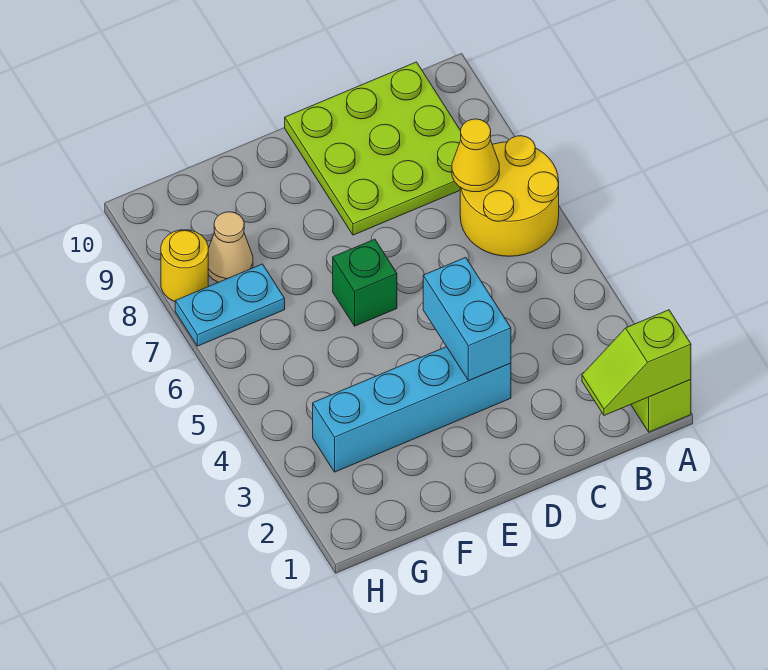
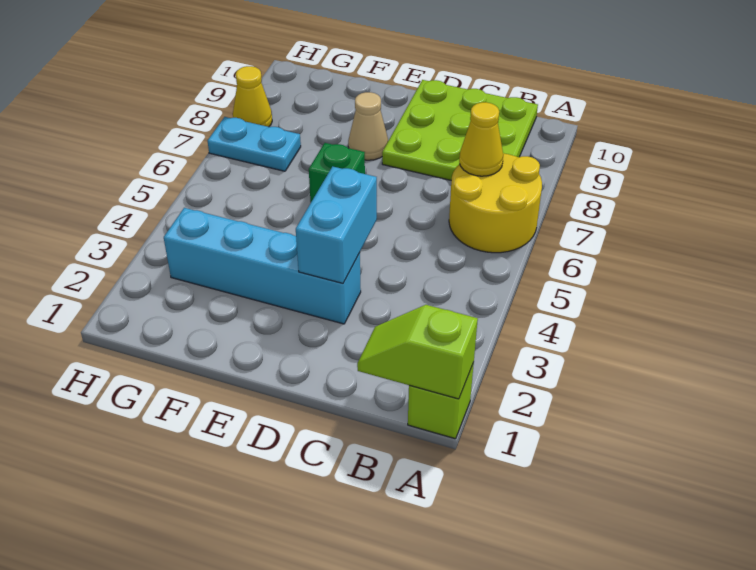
tan cone G8 level 1 -> tan cone E8 level 1
yellow round brick H8 level 1 -> yellow cone H8 level 1

